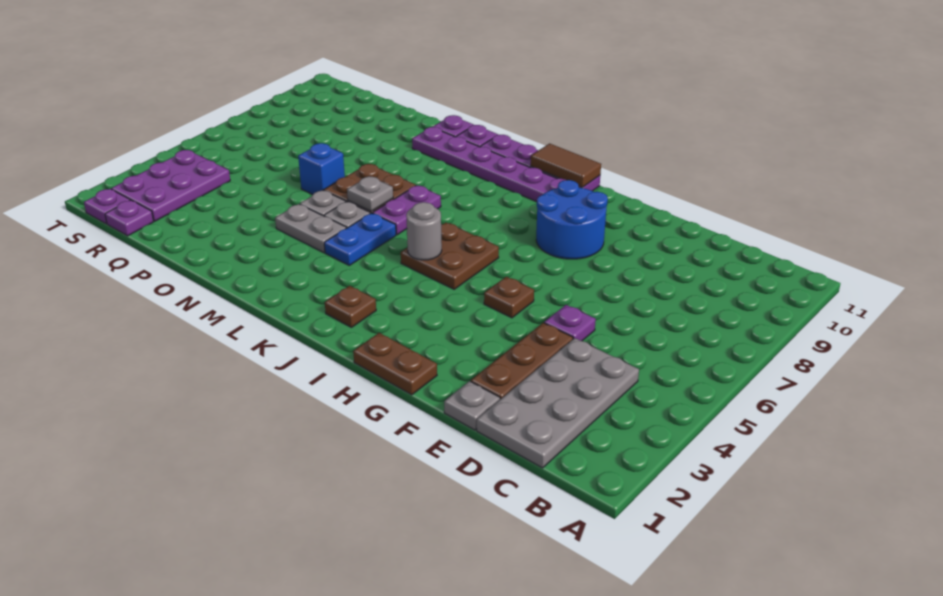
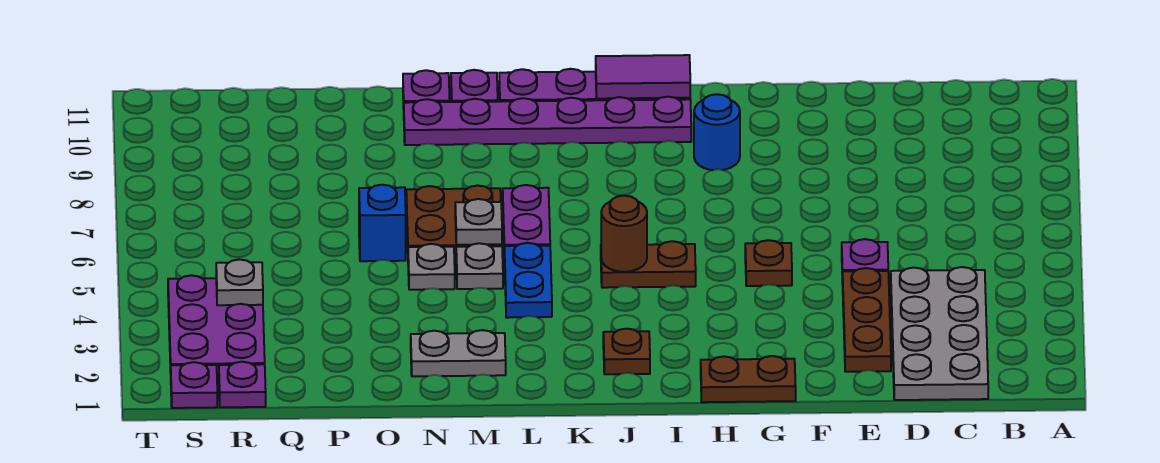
grey plate E1 level 1 -> grey plate R4 level 2
blue round brick G8:H9 level 1 -> blue round brick H9 level 1
brown plate I5:J6 level 1 -> brown plate I5:J5 level 1
brown tile I11:J11 level 2 -> purple tile I11:J11 level 2
grey round brick J5 level 2 -> brown round brick J5 level 2
grey plate M4:N4 level 1 -> grey plate M2:N2 level 1

